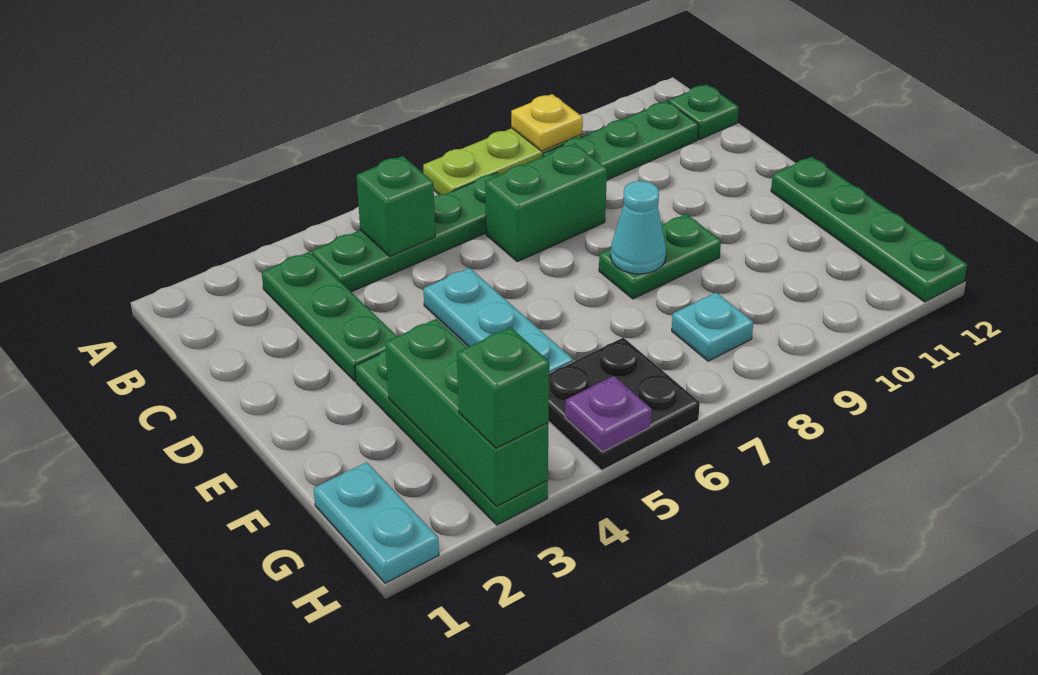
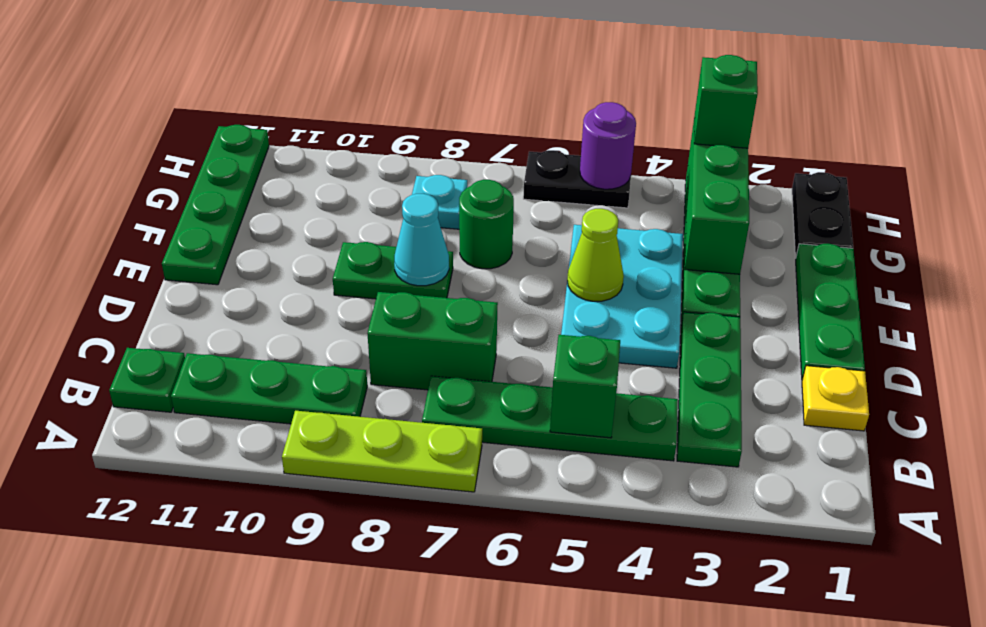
yellow plate A9 level 2 -> yellow plate C1 level 1
none -> green plate D1:F1 level 1
cyan plate D5:F5 level 1 -> cyan plate D4:F5 level 1
none -> lime cone E5 level 2
none -> green round brick F7 level 1
cyan plate G1:H1 level 1 -> black plate G1:H1 level 1
black plate G5:H6 level 1 -> black plate H5:H6 level 1
purple plate H5 level 2 -> purple round brick H5 level 2

